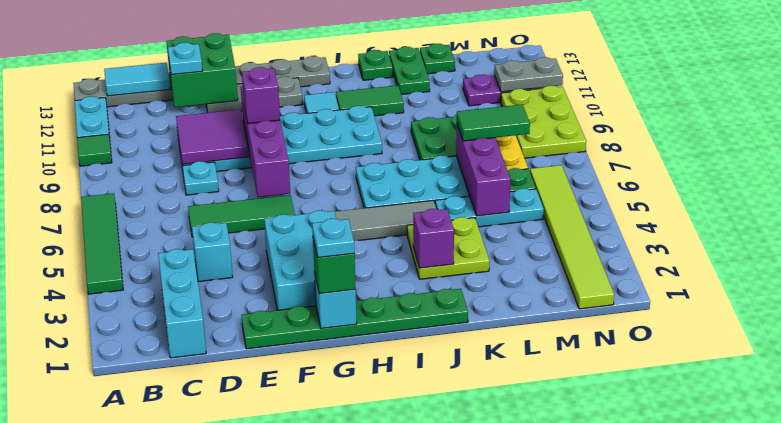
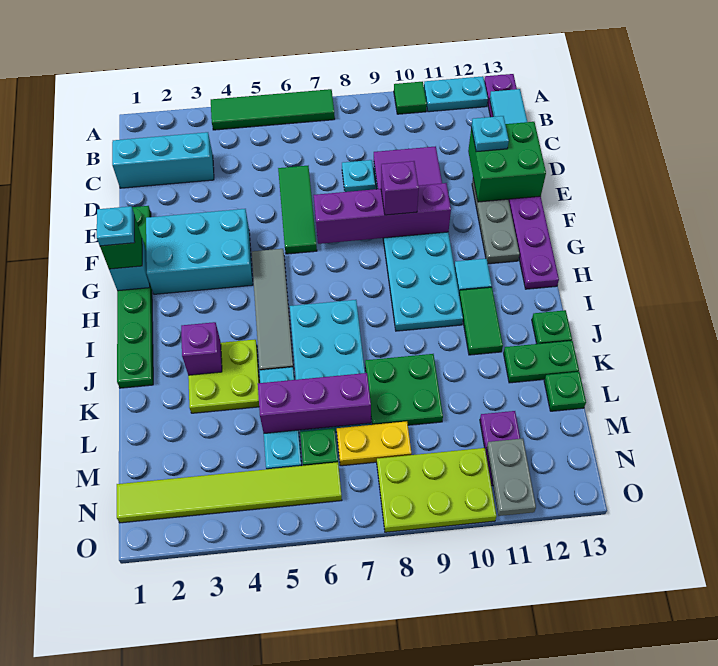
grey plate A13:H13 level 1 -> purple plate A13:H13 level 1
cyan brick D4 level 1 -> none
green tile L7:M7 level 3 -> none

